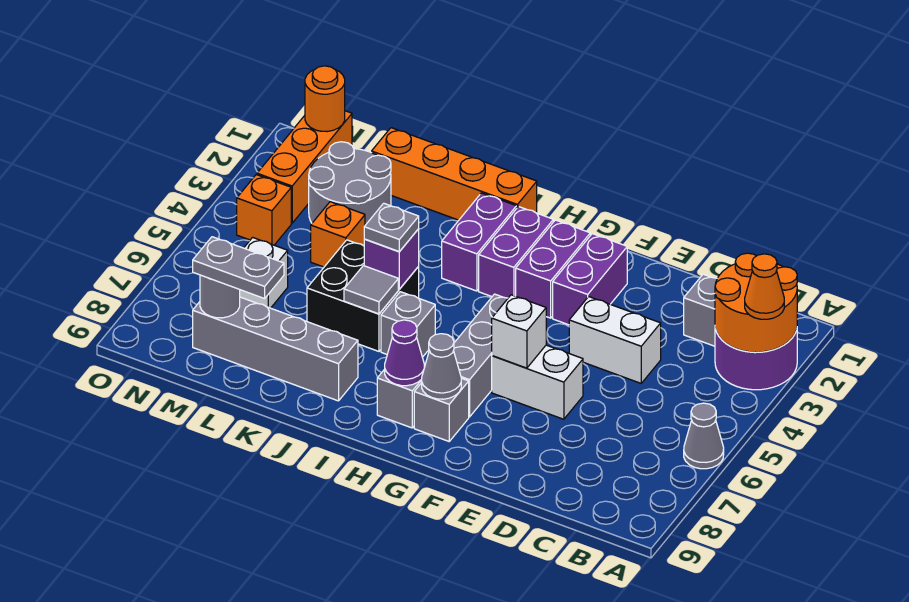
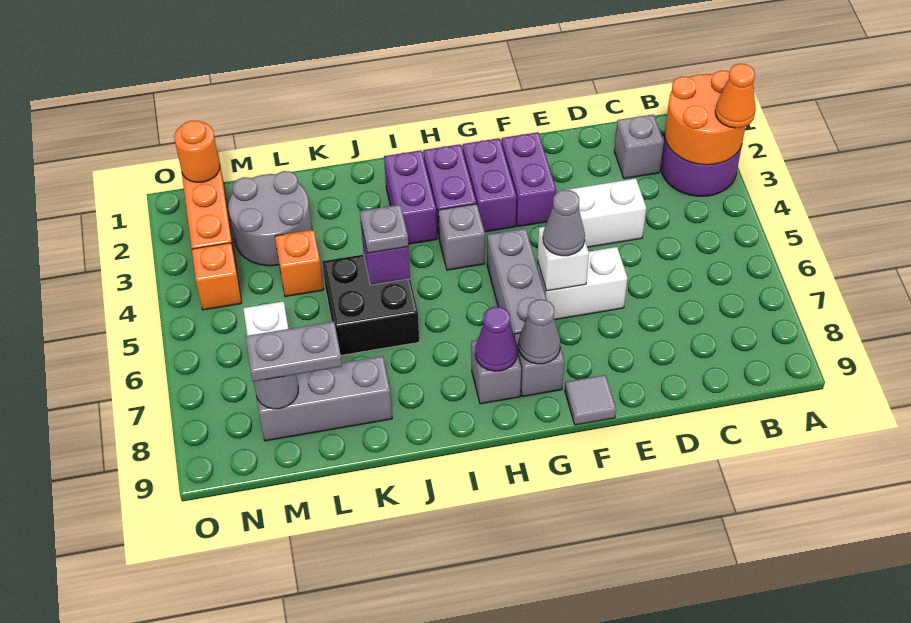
grey cone A6 level 1 -> grey cone F6 level 3
orange brick I1:L1 level 1 -> none
grey brick I6 level 1 -> grey brick H4 level 1
grey tile J6 level 2 -> grey tile F9 level 1
grey brick J8:M8 level 1 -> grey brick K8:M8 level 1

